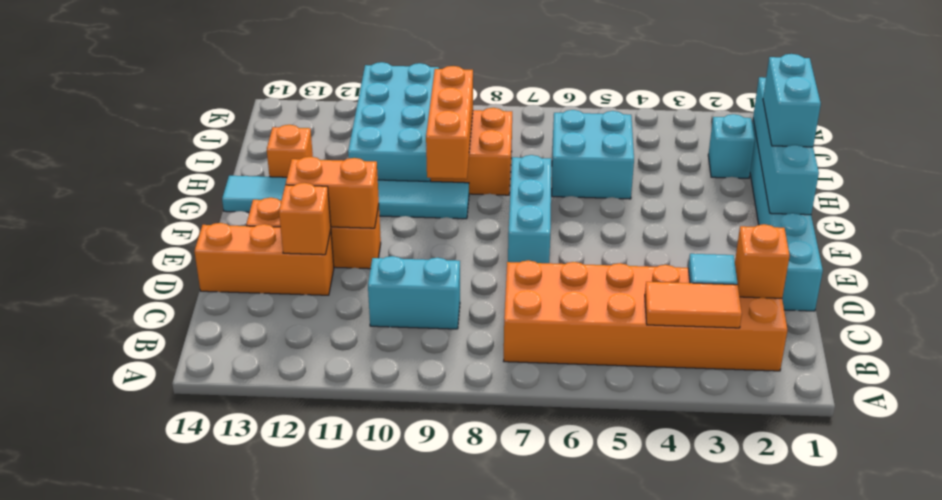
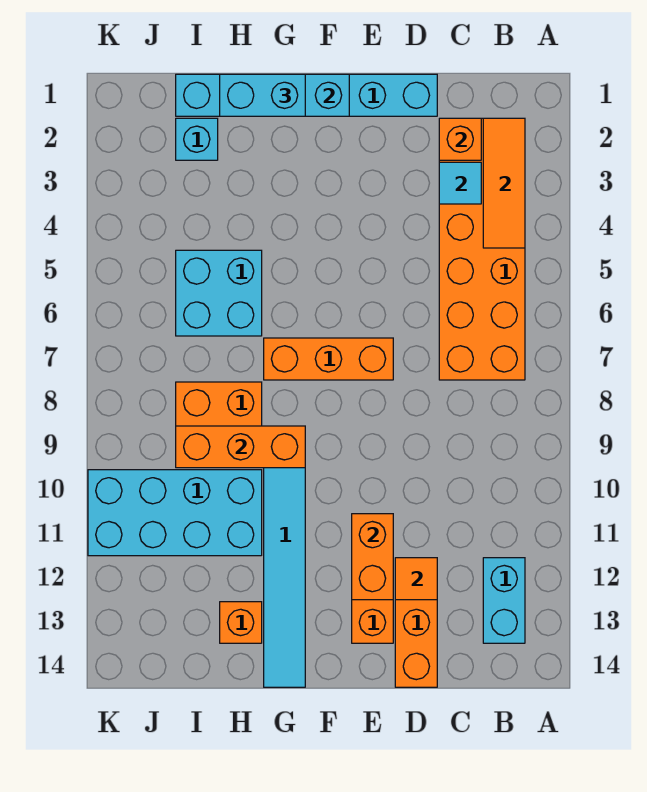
orange tile B3:B4 level 2 -> orange tile B2:B4 level 2
cyan brick C9:C10 level 1 -> cyan brick B12:B13 level 1
orange brick D12 level 2 -> orange tile D12 level 2
cyan brick E7:G7 level 1 -> orange brick E7:G7 level 1

